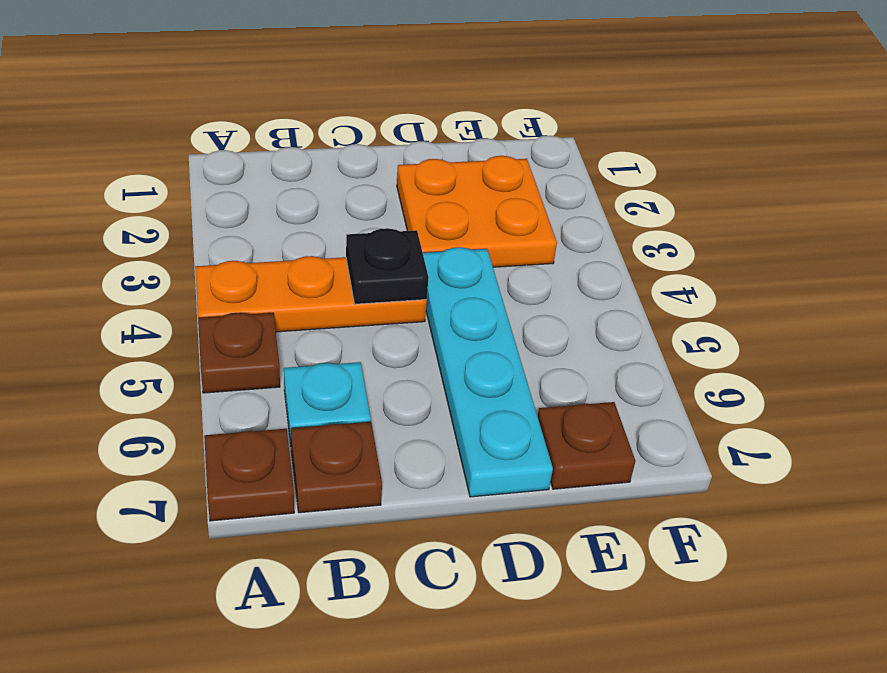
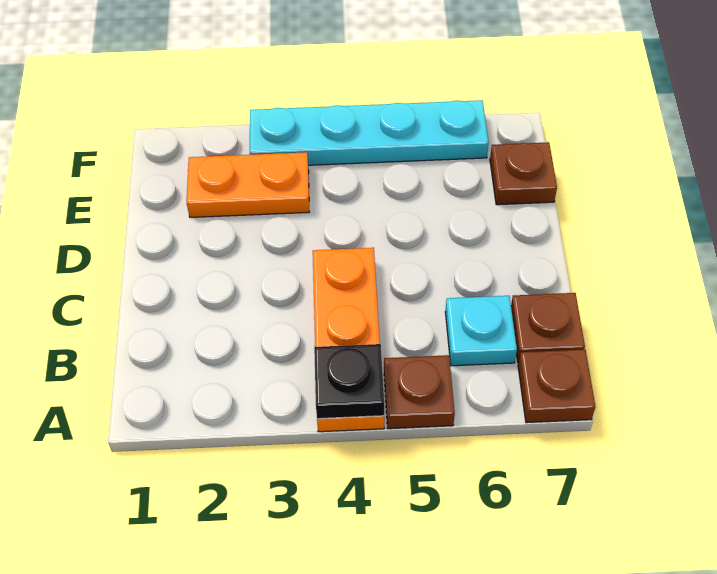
black plate C4 level 2 -> black plate A4 level 2
orange plate D2:E3 level 1 -> orange plate E2:E3 level 1
cyan plate D4:D7 level 1 -> cyan plate F3:F6 level 1

